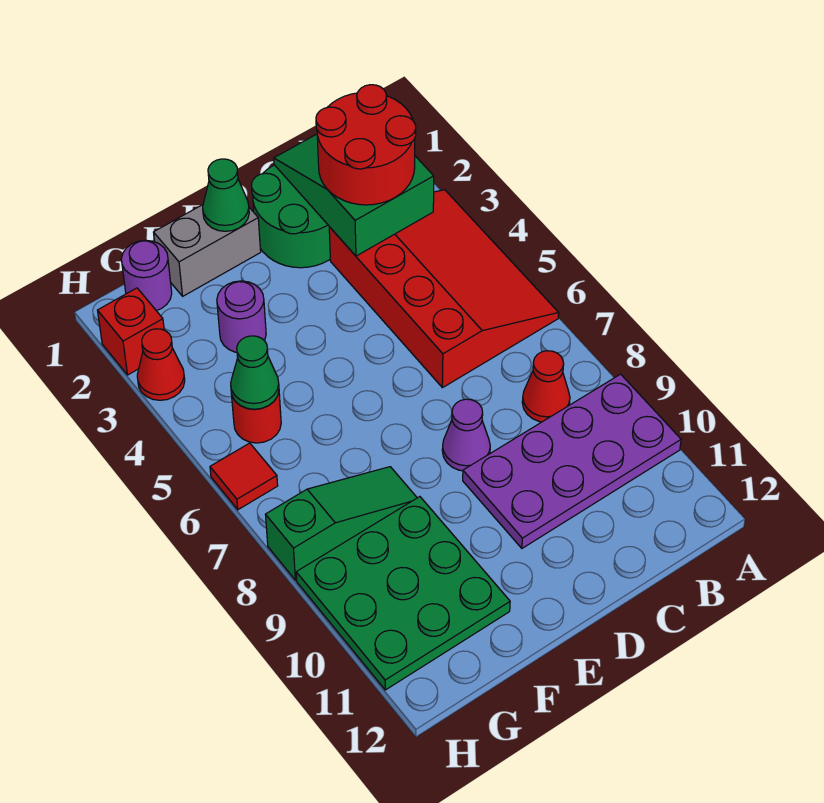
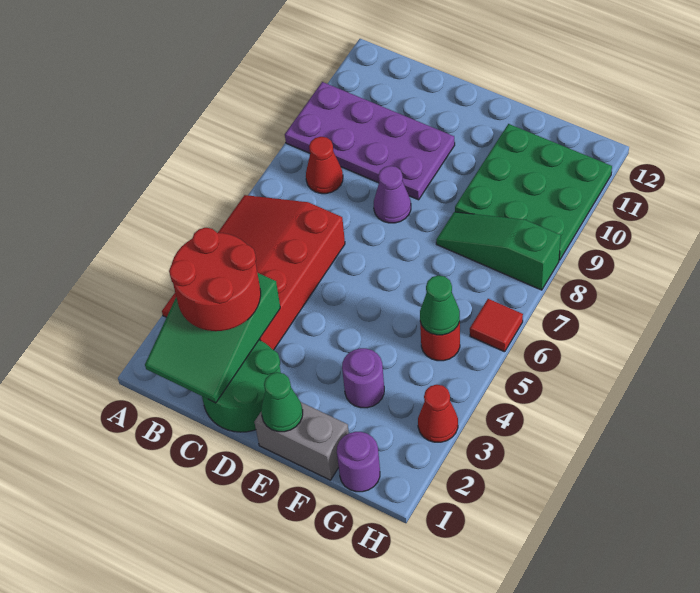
red brick H2 level 1 -> none

